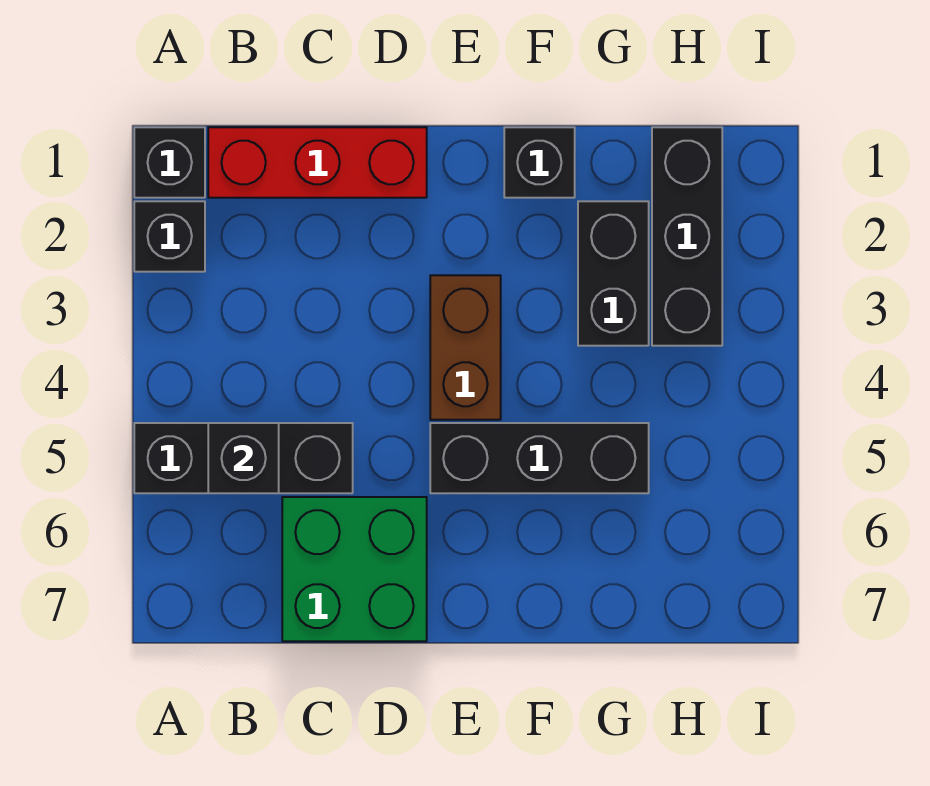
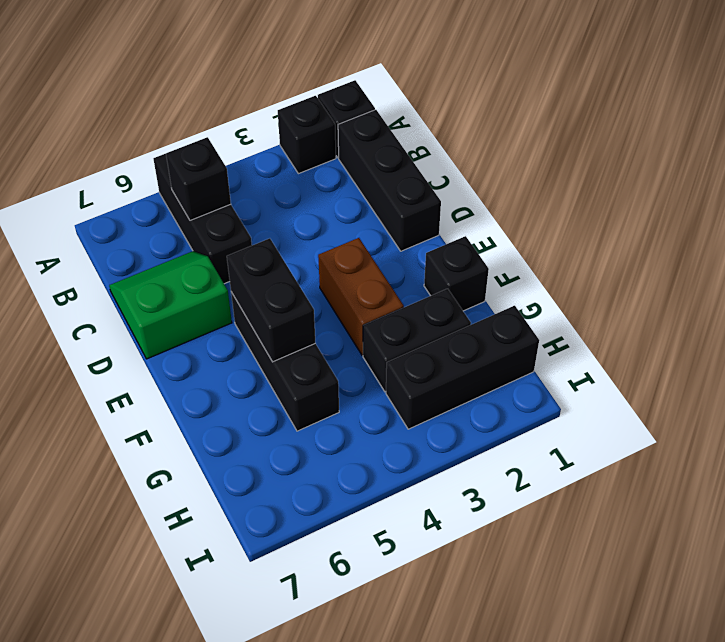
red brick B1:D1 level 1 -> black brick B1:D1 level 1
green brick C6:D7 level 1 -> green slope C6:D7 level 1 top D
brown brick E3:E4 level 1 -> brown brick E3:F3 level 1
none -> black brick E5:F5 level 2

